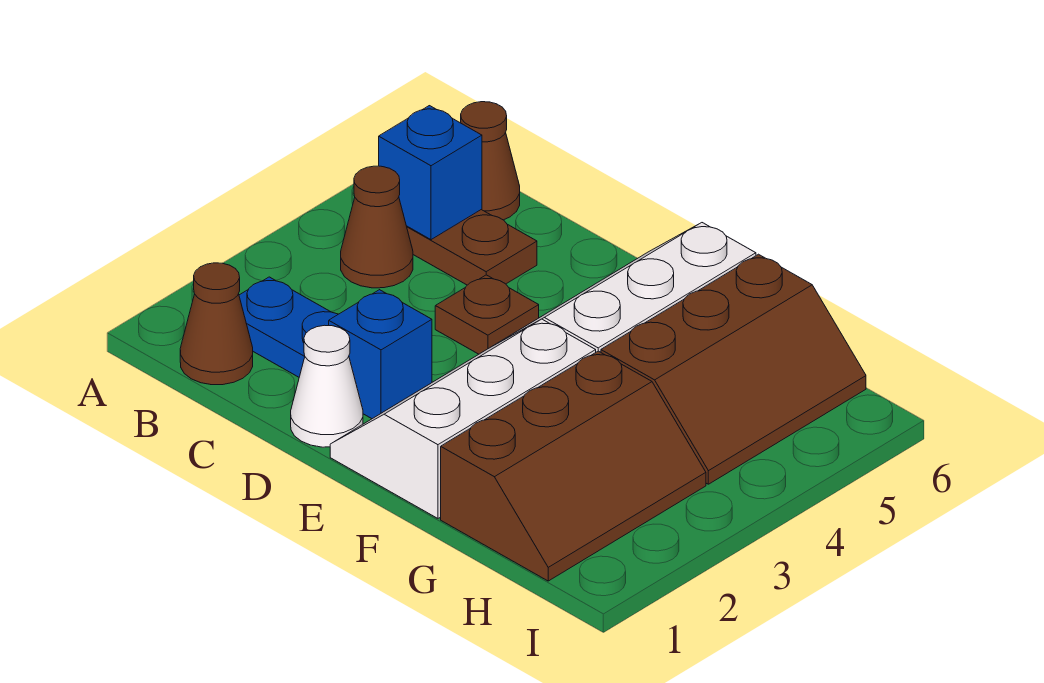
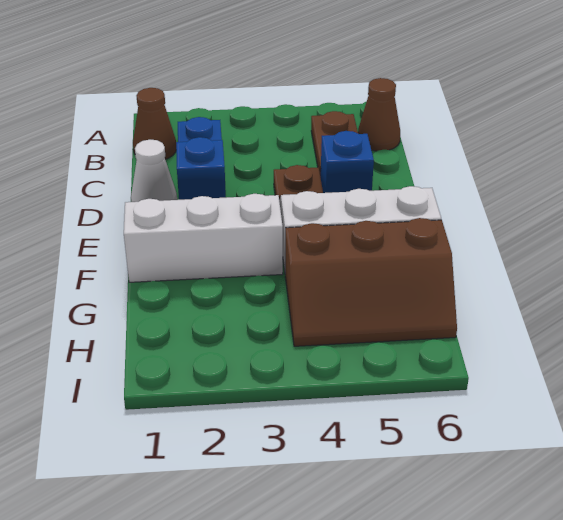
brown cone B4 level 1 -> none
blue brick B5 level 2 -> blue brick D5 level 1
brown slope G1:H3 level 1 top G -> none

